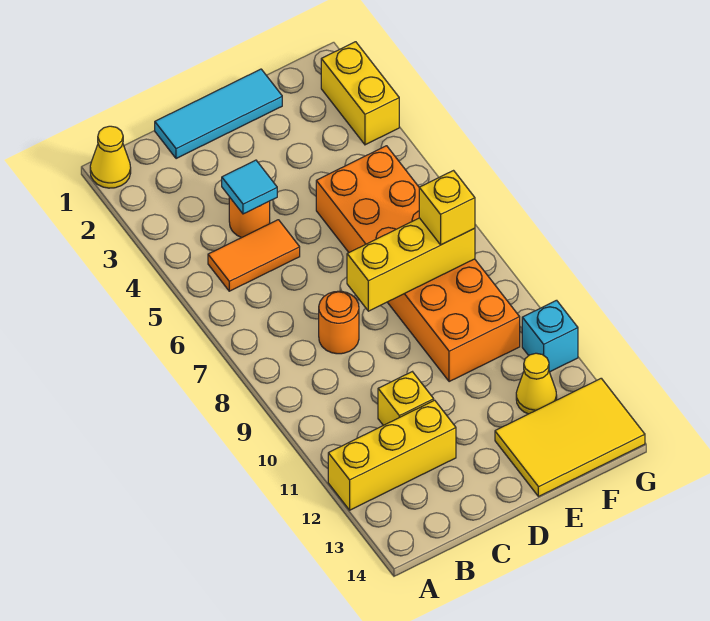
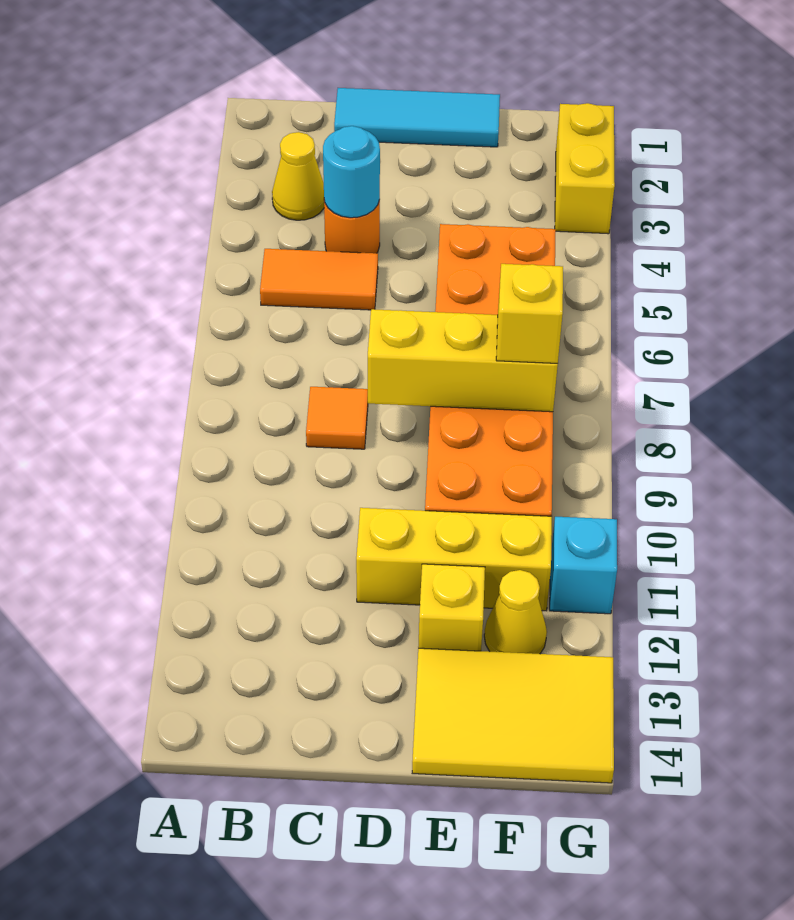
yellow cone A1 level 1 -> yellow cone B3 level 1
yellow brick A12:C12 level 1 -> yellow brick D11:F11 level 1
cyan tile C4 level 2 -> cyan round brick C4 level 2
orange round brick C8 level 1 -> orange tile C8 level 1
yellow brick C11 level 1 -> yellow brick E12 level 1

